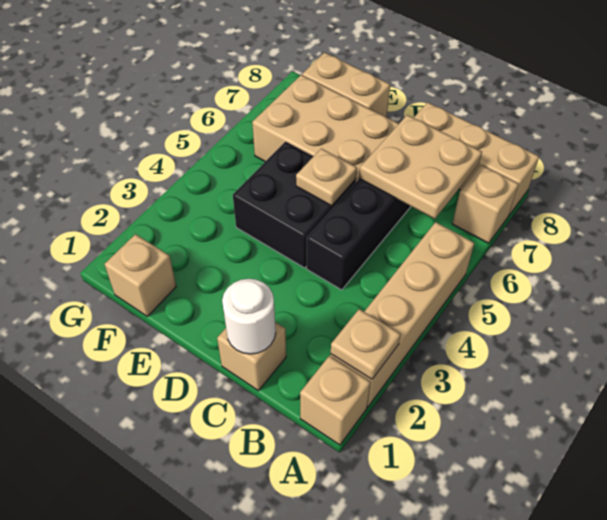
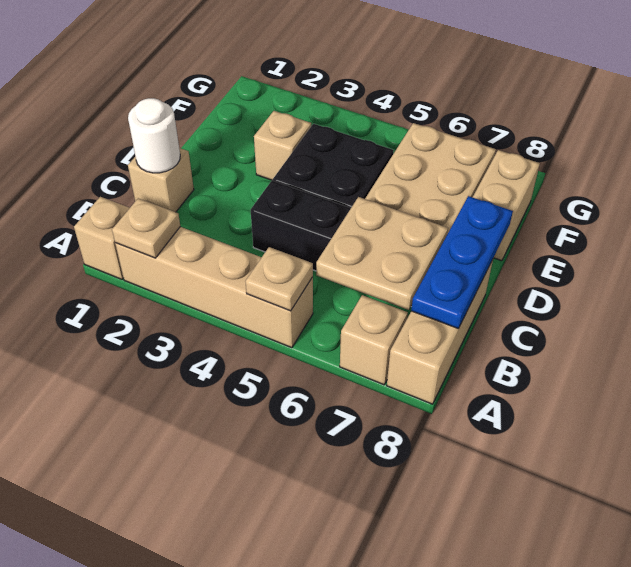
none -> blue plate B8:D8 level 2
tan plate D5 level 2 -> tan plate A5 level 2
tan brick F1 level 1 -> tan brick E3 level 1

